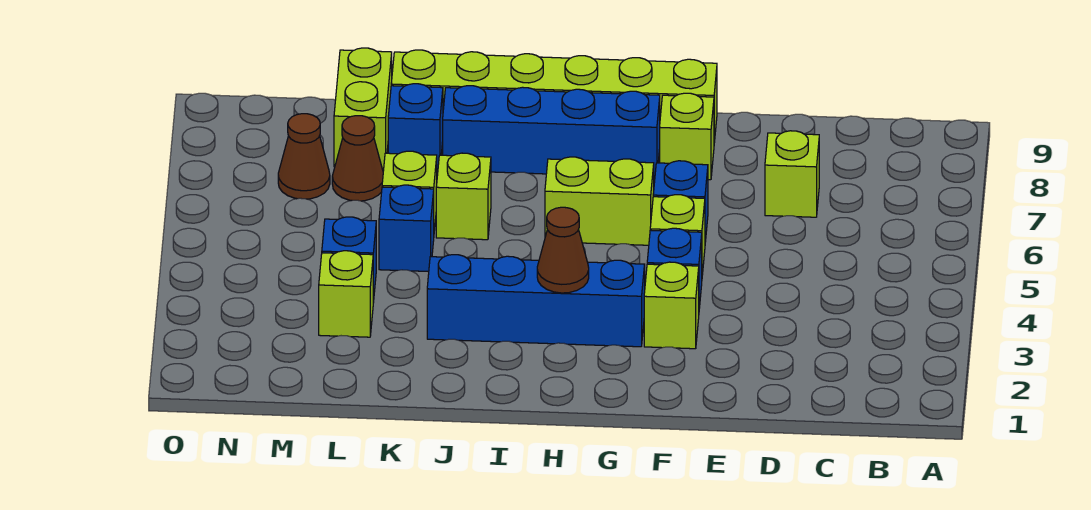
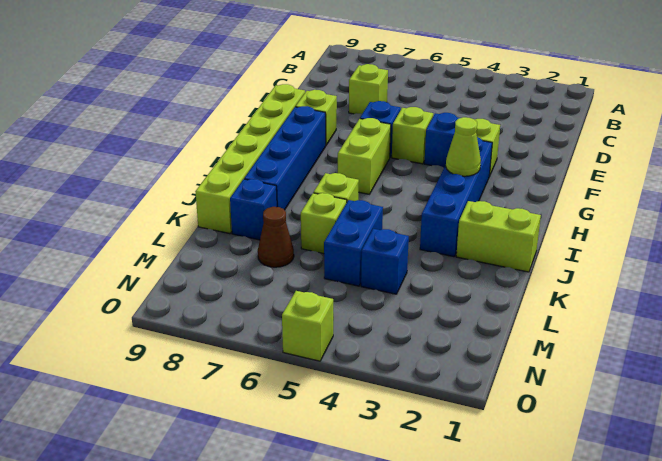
brown cone H3 level 2 -> lime cone H3 level 2
blue brick K5 level 1 -> blue brick K5:L5 level 1
lime brick L3 level 1 -> lime brick O5 level 1
lime brick L8:L9 level 1 -> lime brick J1:J2 level 1
brown cone M7 level 1 -> none

